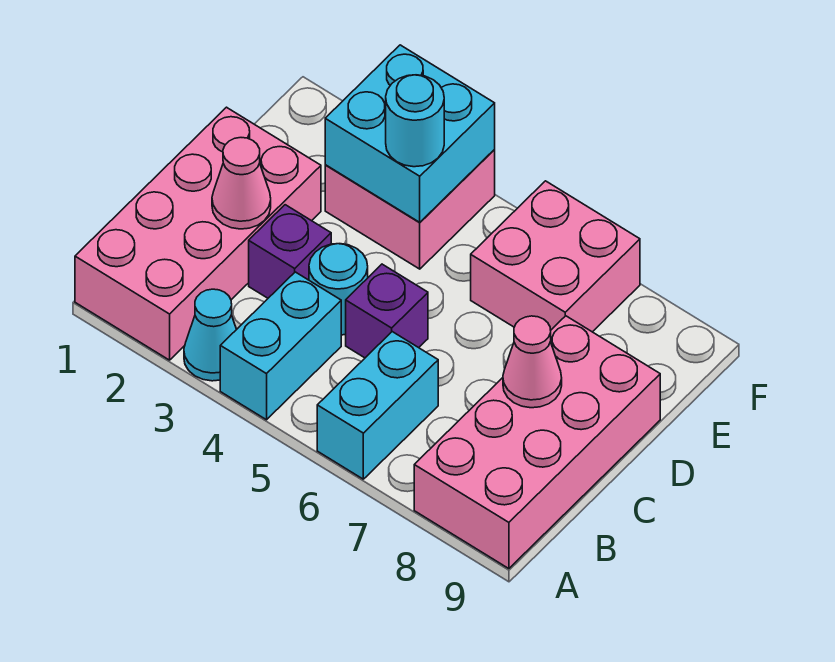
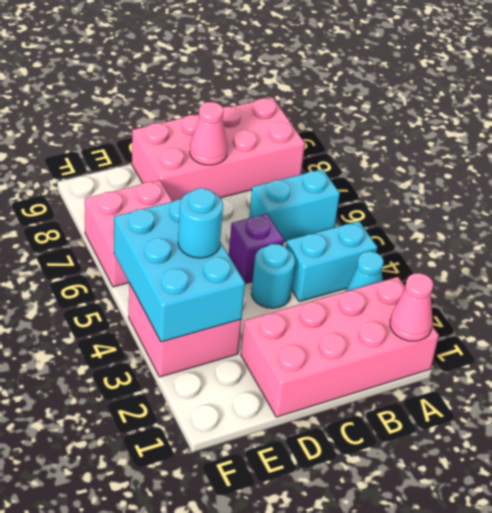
pink cone C2 level 2 -> pink cone A1 level 2
purple brick C3 level 1 -> none
cyan brick E3:F4 level 2 -> cyan brick E3:F5 level 2

